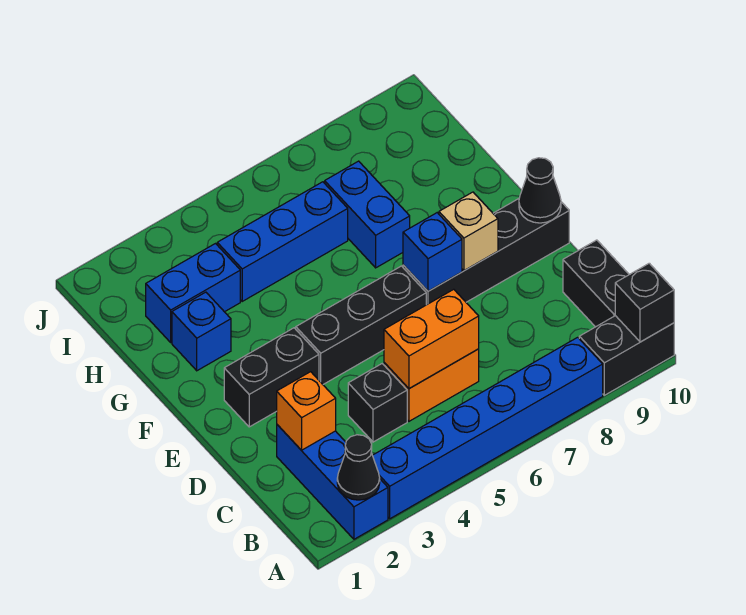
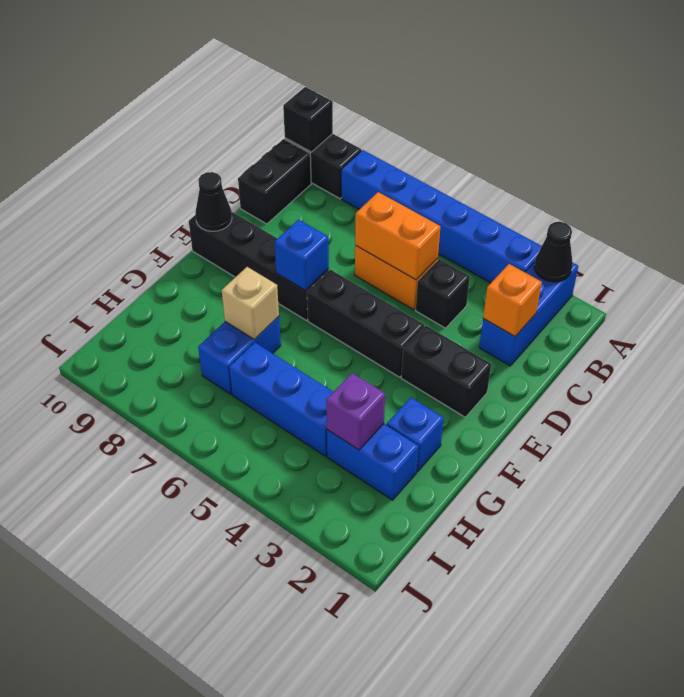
tan brick E8 level 2 -> tan brick G7 level 2
none -> purple brick H3 level 2

